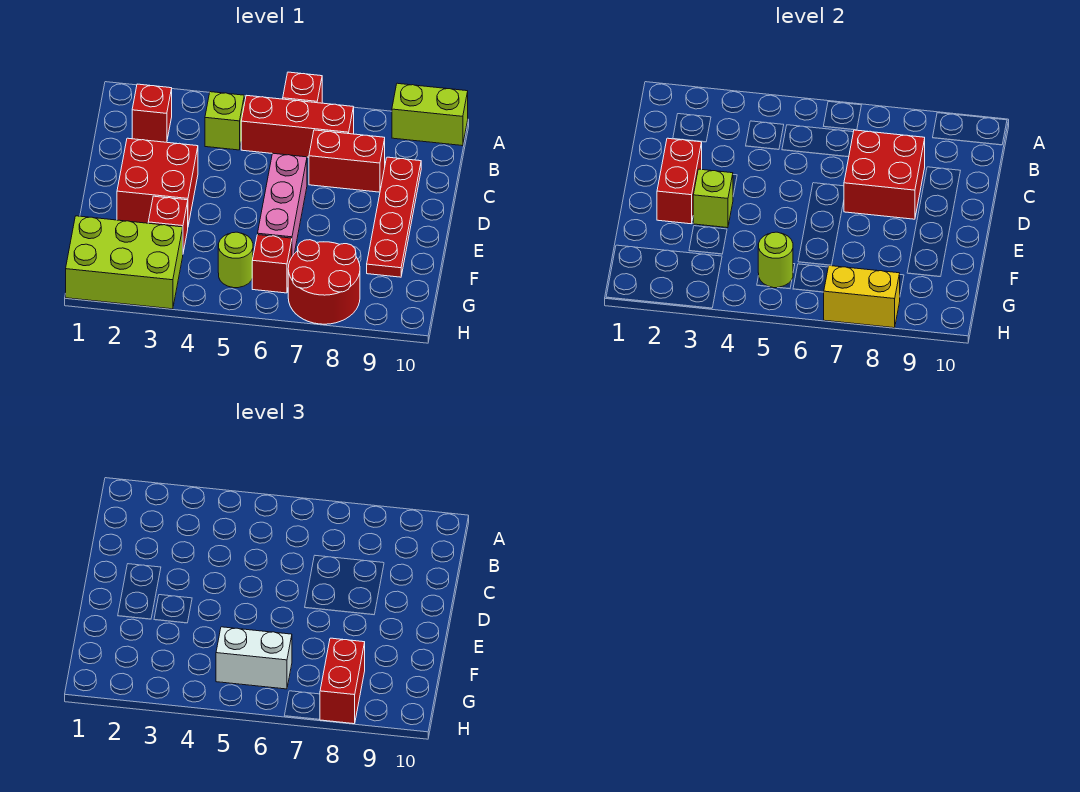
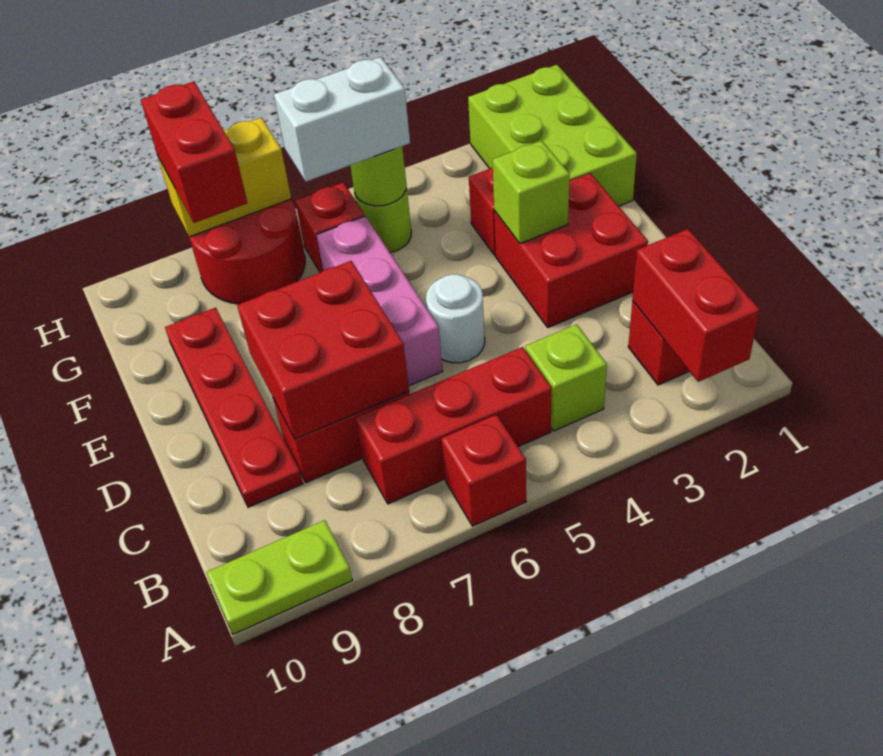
lime brick A9:A10 level 1 -> lime plate A9:A10 level 1
red brick D2:E2 level 2 -> red brick A2:B2 level 2
none -> white round brick D5 level 1
lime brick G1:H3 level 1 -> lime brick F1:H2 level 1

